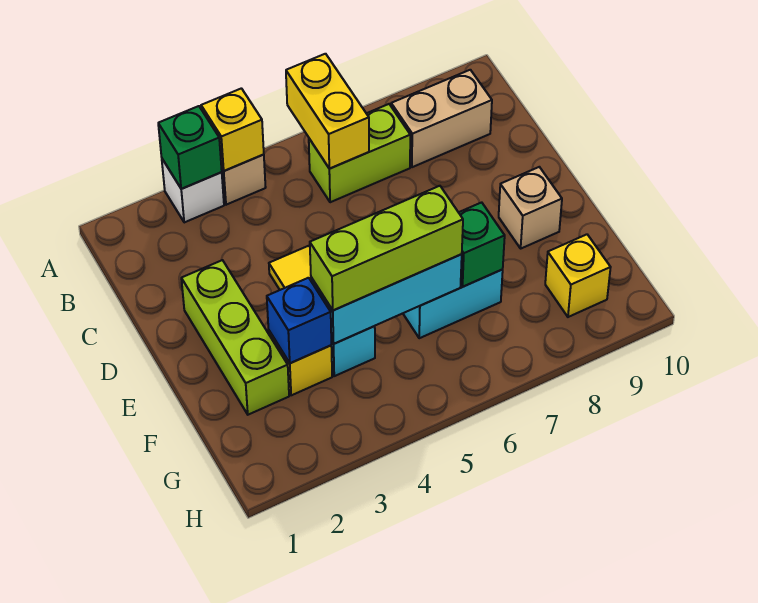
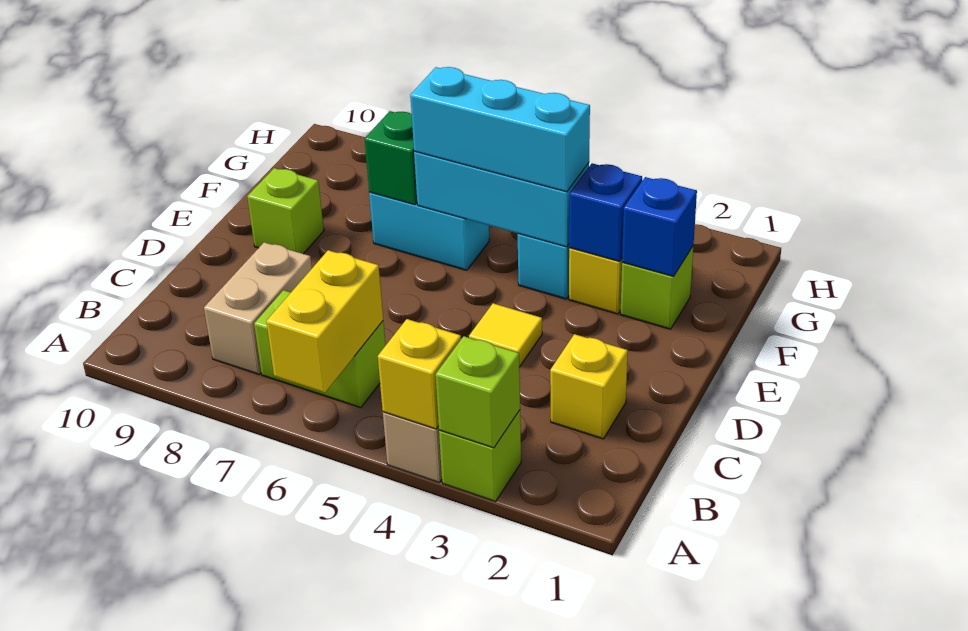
white brick A3 level 1 -> lime brick A3 level 1
green brick A3 level 2 -> lime brick A3 level 2
tan brick B8:B9 level 1 -> tan brick B8:C8 level 1
lime brick D2:F2 level 1 -> lime brick F2 level 1
tan brick E9 level 1 -> lime brick E9 level 1
none -> blue brick F2 level 2
lime brick F4:F6 level 3 -> cyan brick F4:F6 level 3
yellow brick G9 level 1 -> yellow brick C2 level 1

